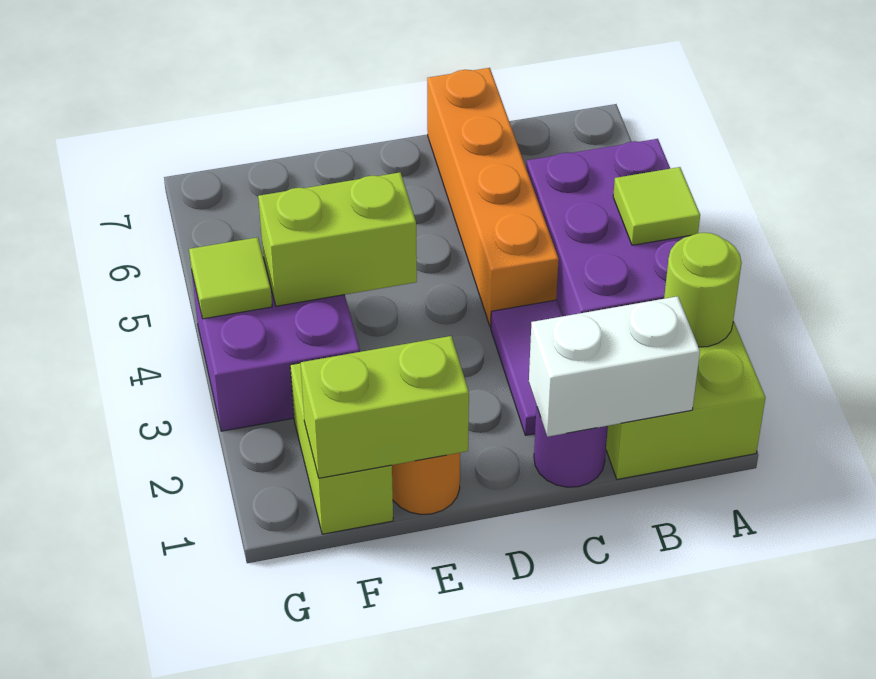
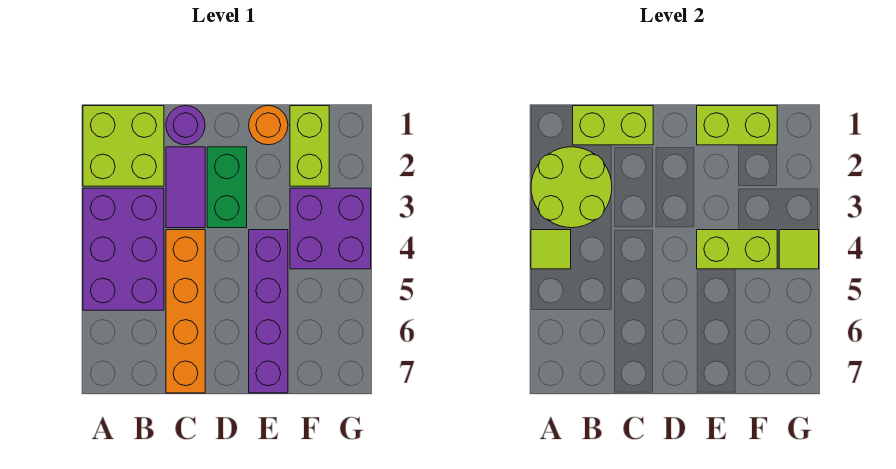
lime round brick A2 level 2 -> lime round brick A2:B3 level 2
white brick B1:C1 level 2 -> lime brick B1:C1 level 2
none -> green brick D2:D3 level 1
none -> purple brick E4:E7 level 1

